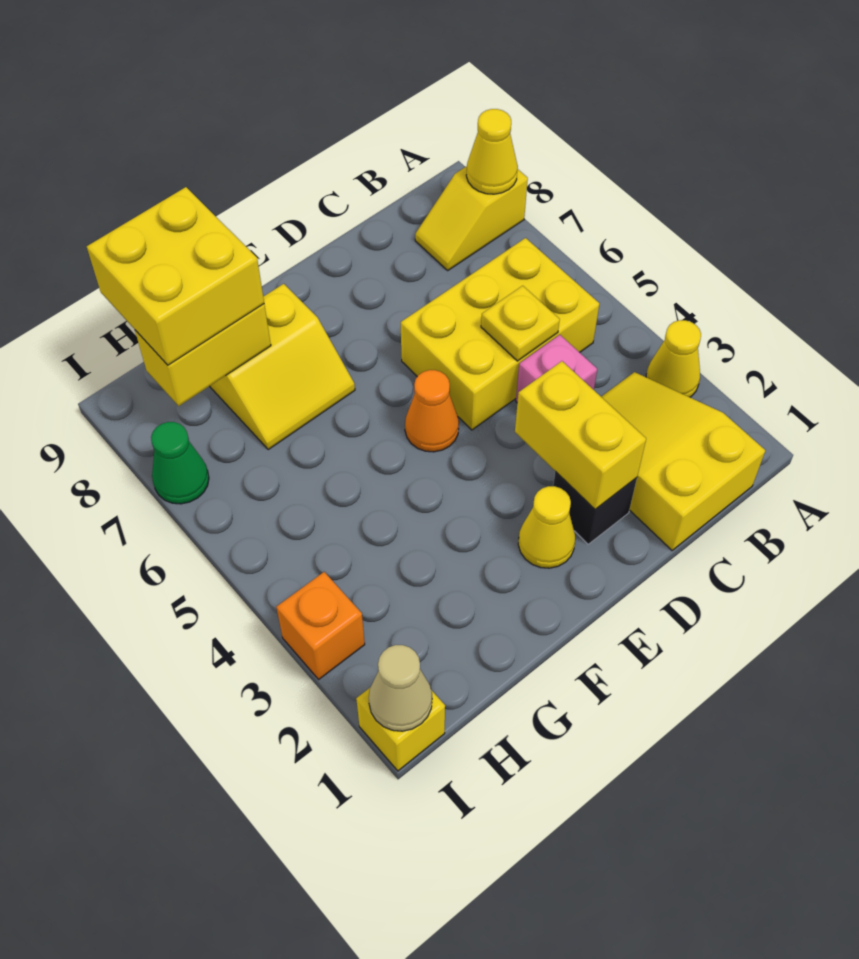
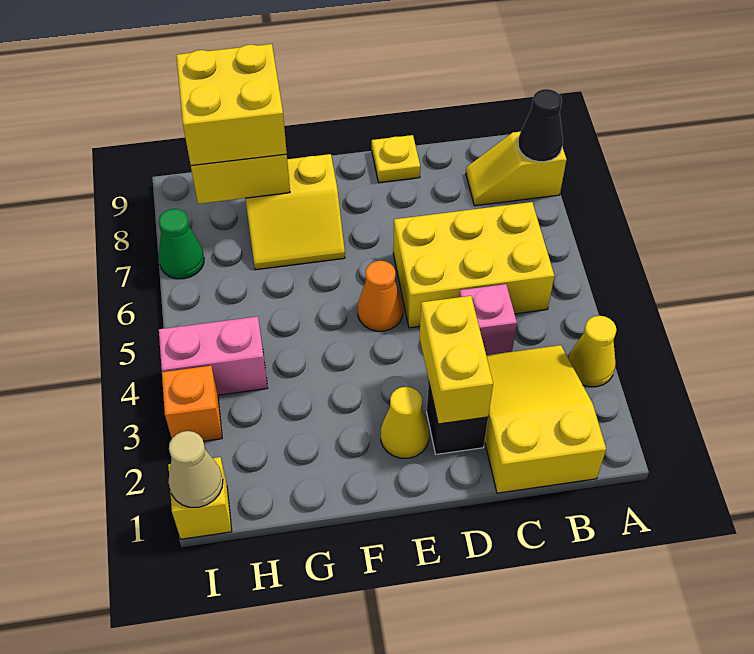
yellow cone A8 level 2 -> black cone A8 level 2
yellow plate C5 level 2 -> yellow plate D9 level 1
none -> pink brick H4:I4 level 1

